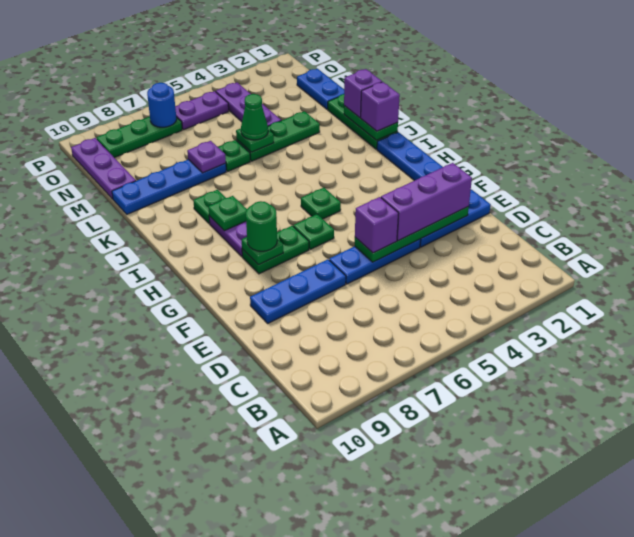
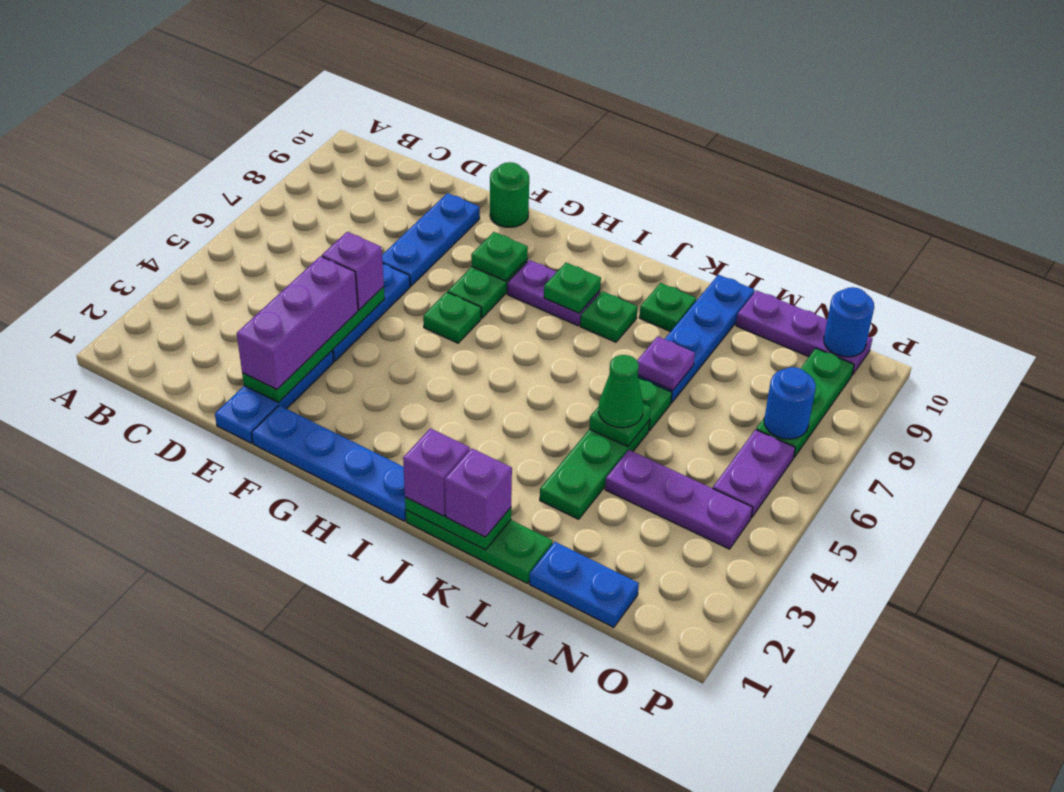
green round brick G8 level 3 -> green round brick F10 level 1
green plate H5 level 1 -> green plate K9 level 1
none -> blue round brick O10 level 2

